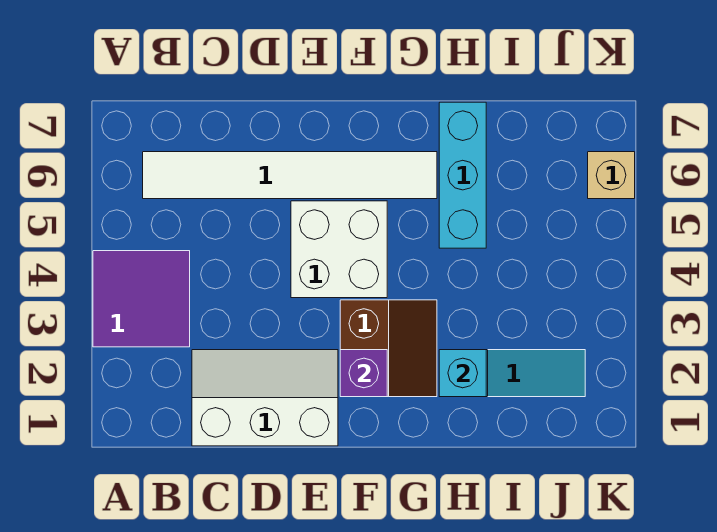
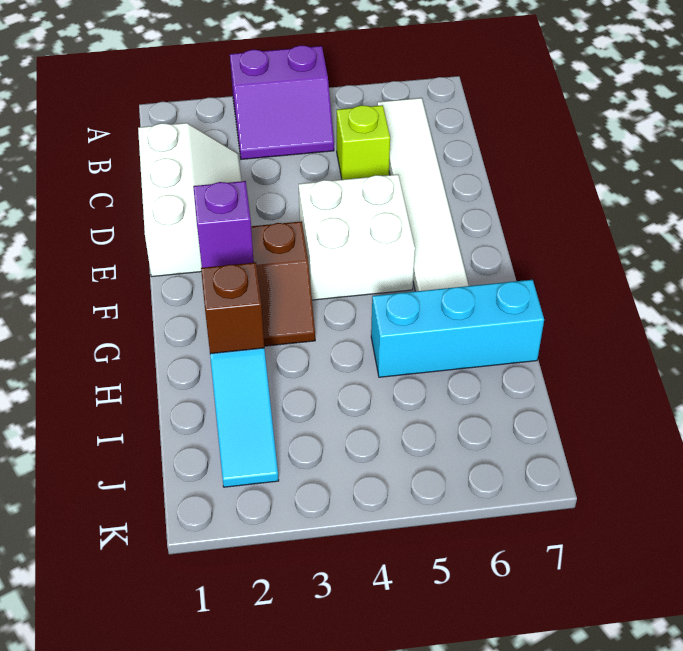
purple tile A3:B4 level 1 -> purple slope A3:B4 level 1 top A
none -> lime brick C5 level 1
cyan brick H2 level 2 -> brown brick H2 level 2
tan brick K6 level 1 -> none

